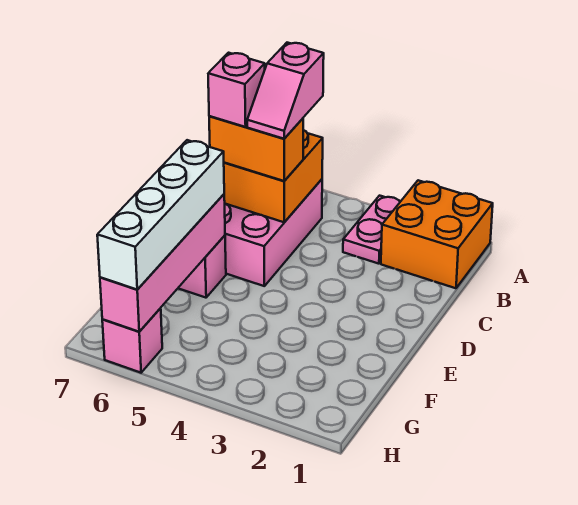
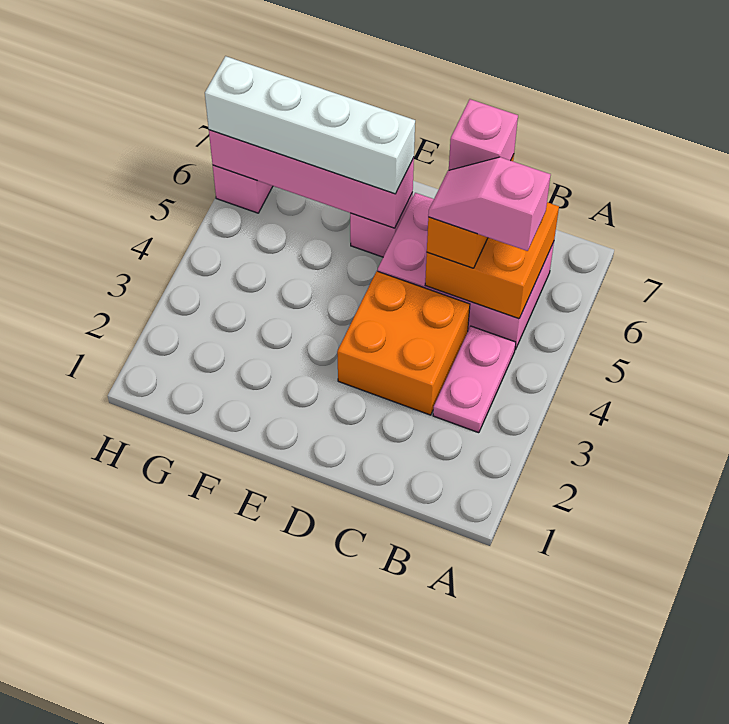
orange brick A1:B2 level 1 -> orange brick C3:D4 level 1
pink plate A3:B3 level 1 -> pink plate B3:B4 level 1

